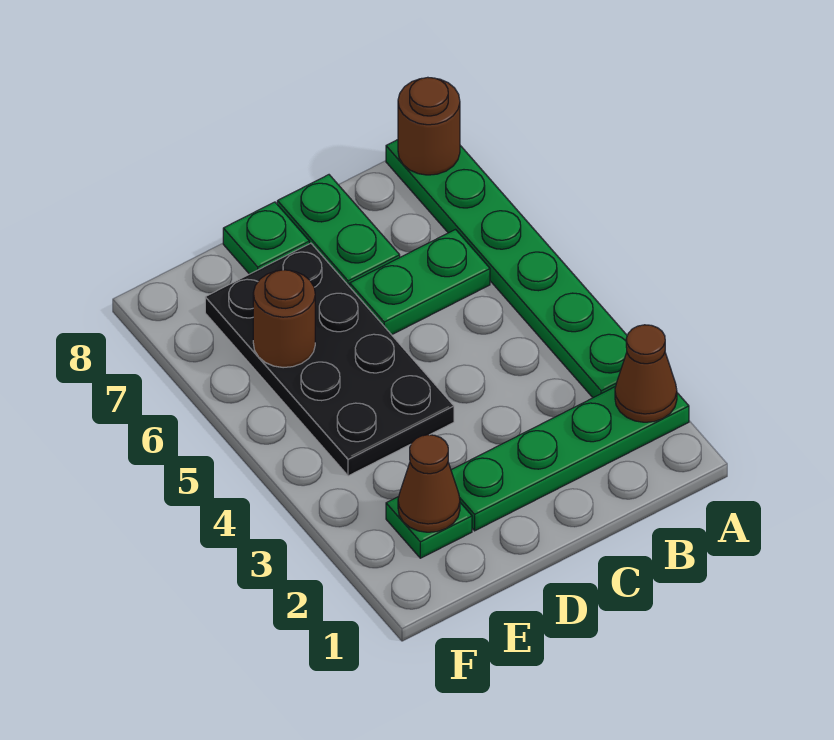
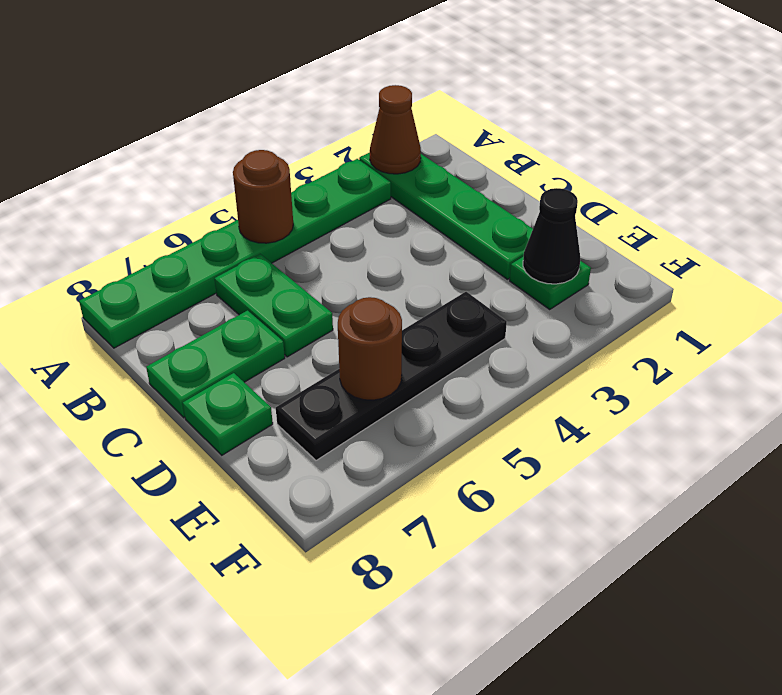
brown round brick A8 level 2 -> brown round brick A5 level 2
black plate D4:E7 level 1 -> black plate E4:E7 level 1
brown cone E2 level 2 -> black cone E2 level 2

